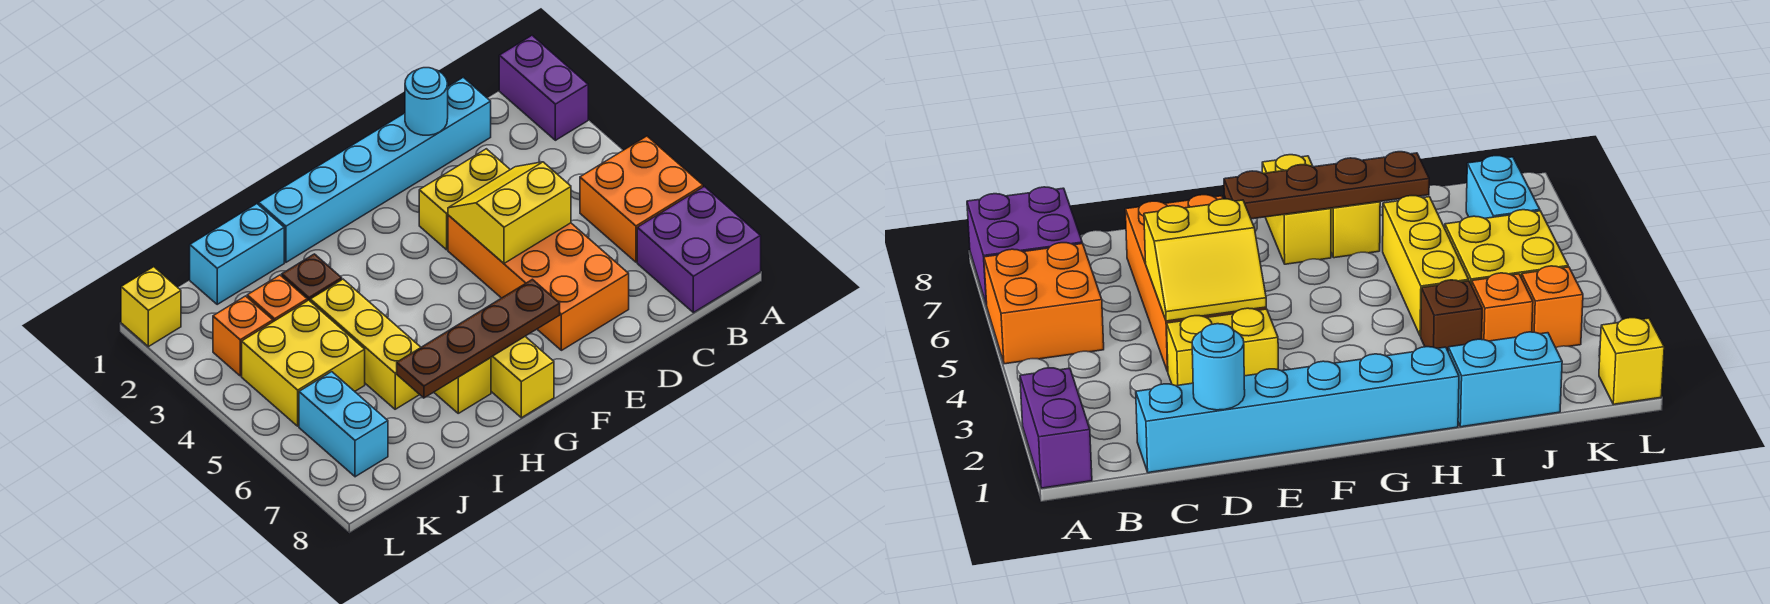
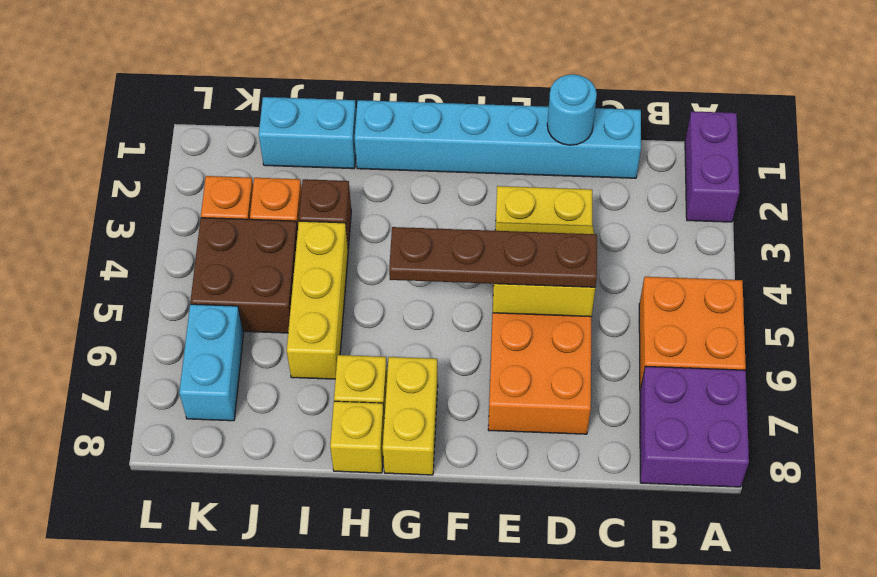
brown plate F7:I7 level 2 -> brown plate D5:G5 level 3
yellow brick J4:K5 level 1 -> brown brick J4:K5 level 1
yellow brick L1 level 1 -> yellow brick H8 level 1

